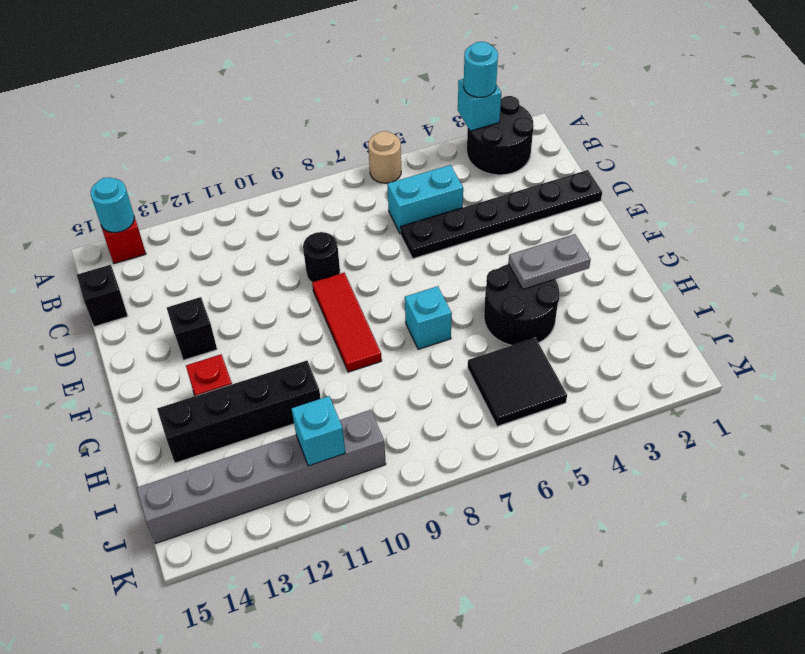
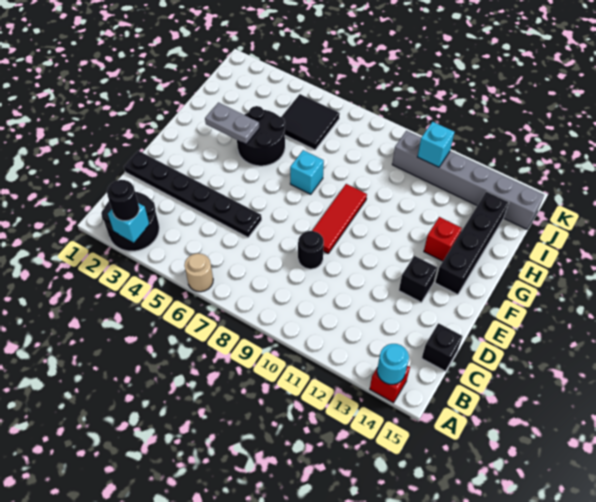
cyan round brick A3 level 3 -> black round brick A3 level 3
cyan brick C5:C6 level 1 -> none
black brick H11:H14 level 1 -> black brick F14:I14 level 1

